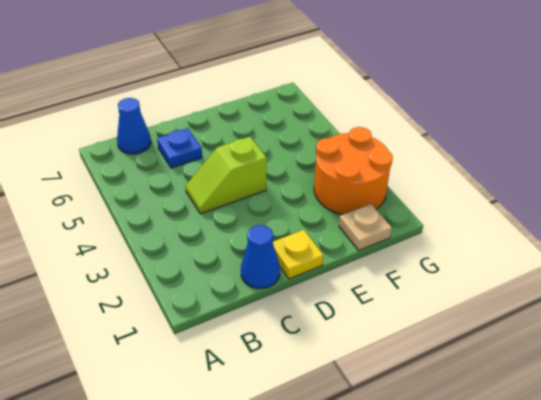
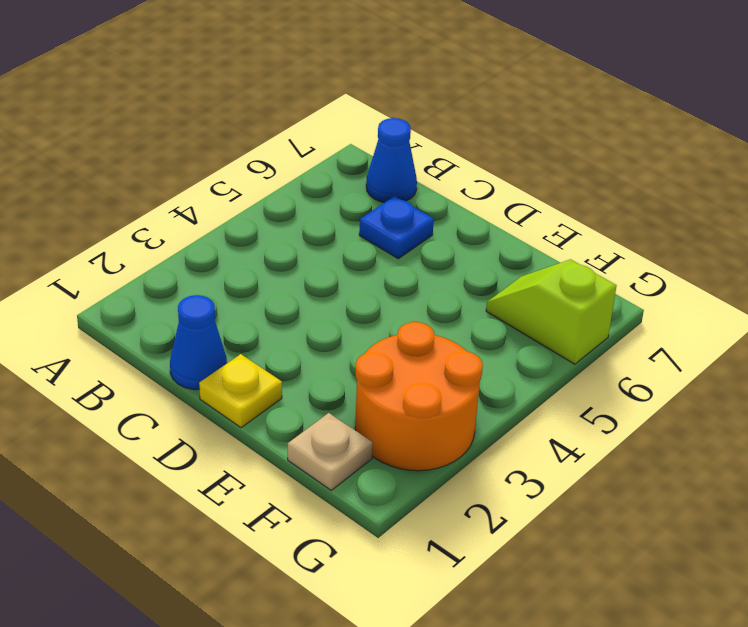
lime slope C4:D4 level 1 top D -> lime slope F6:G6 level 1 top G

